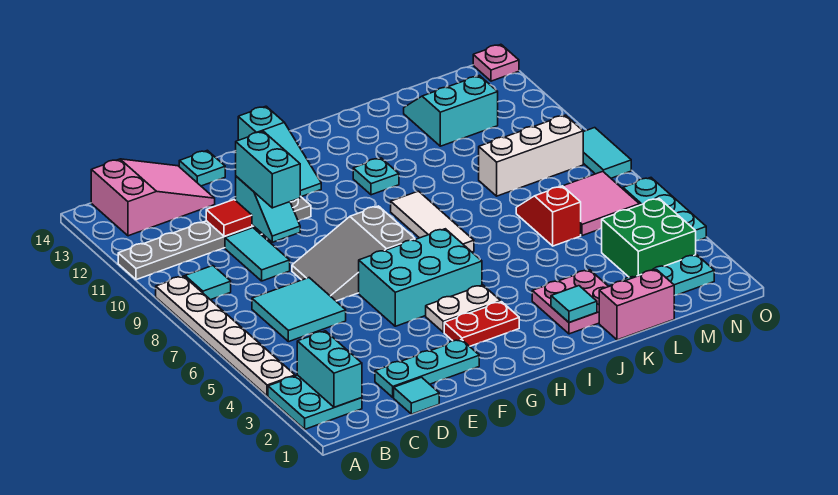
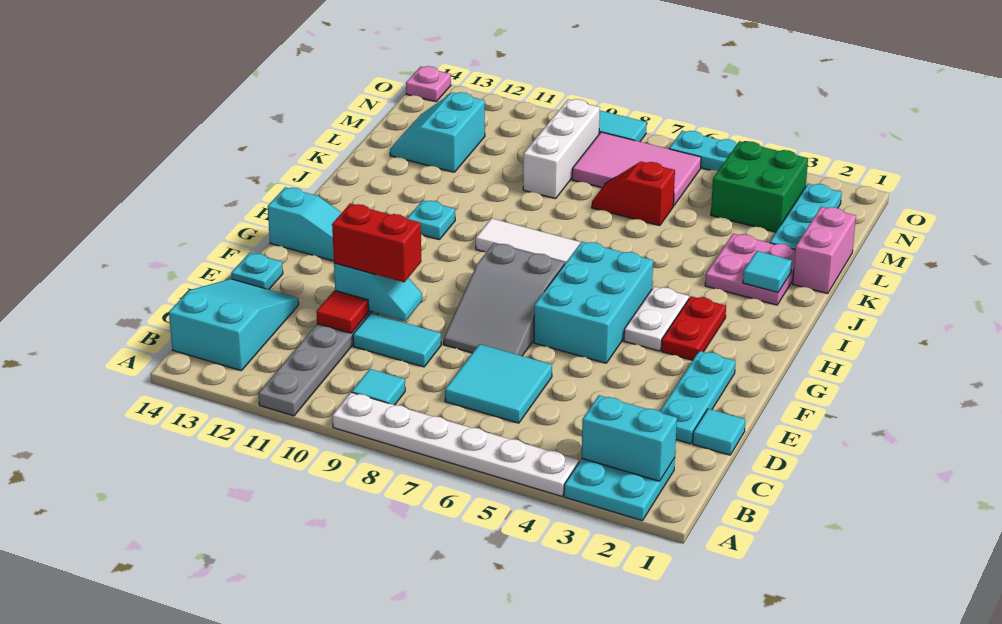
pink slope B13:D14 level 1 top B -> cyan slope B13:D14 level 1 top B
cyan brick E10:E11 level 3 -> red brick E10:E11 level 3
pink tile M6:N7 level 1 -> pink tile M6:N8 level 1

